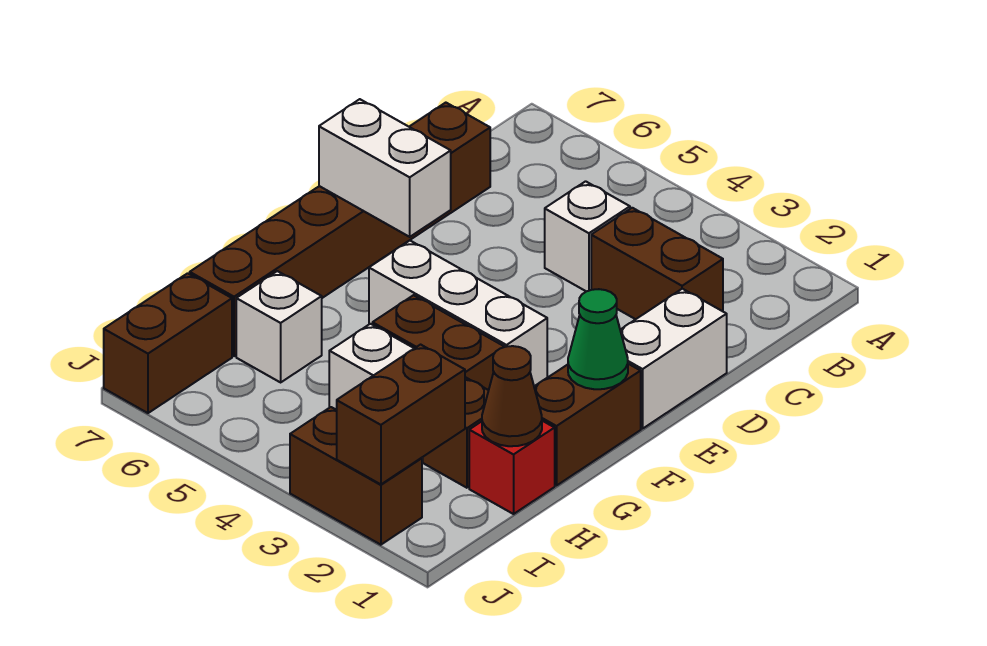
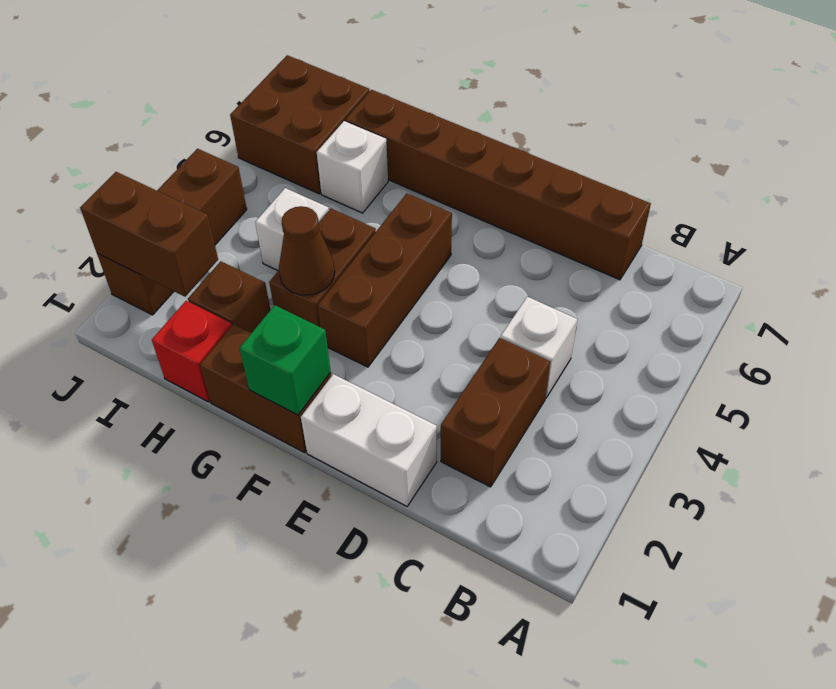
white brick E6:E7 level 2 -> none
green cone F1 level 2 -> green brick F1 level 2
white brick F3:F5 level 1 -> brown brick F3:F5 level 1
brown cone H1 level 2 -> brown cone G3 level 2
brown brick I7:J7 level 1 -> brown brick I6:J7 level 1
brown brick J2:J3 level 1 -> brown brick J2:J4 level 1

